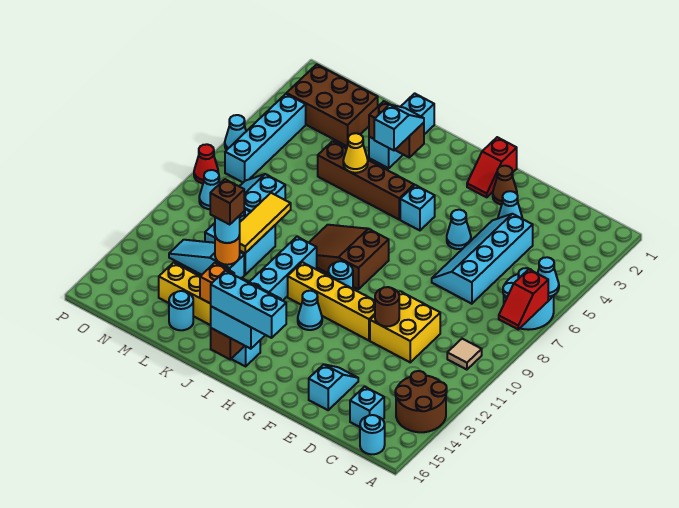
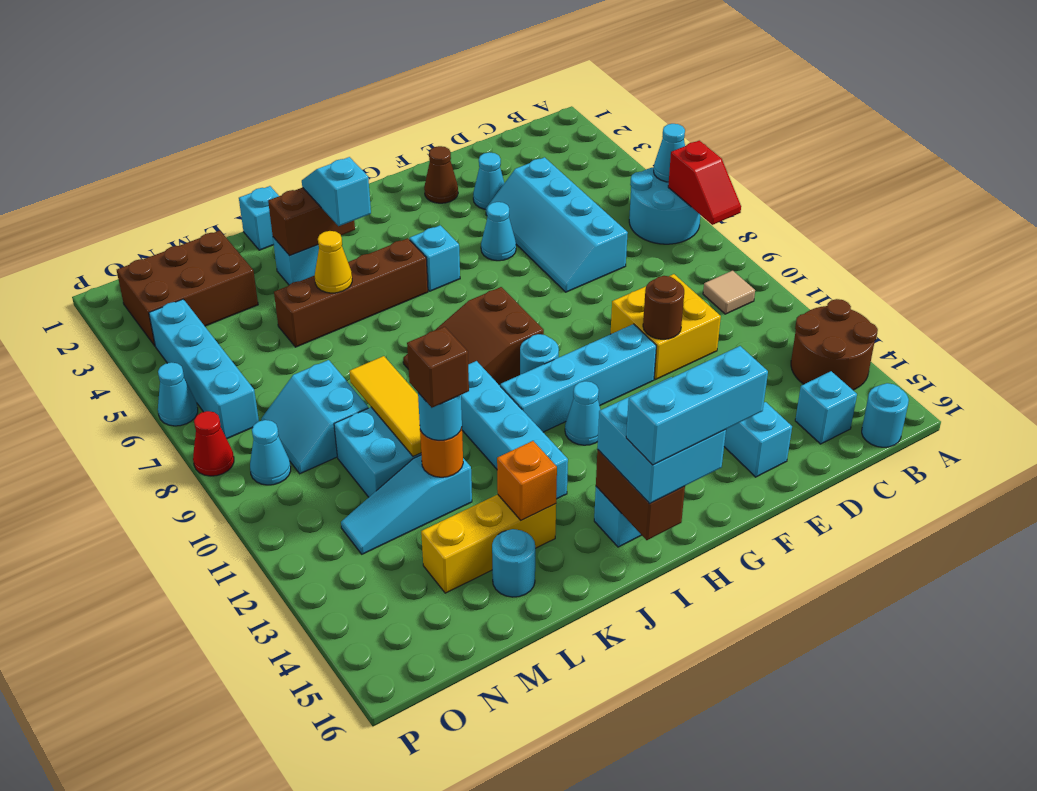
yellow brick F11:I11 level 1 -> cyan brick F11:I11 level 1
red slope G1:G2 level 1 top 1 -> none

